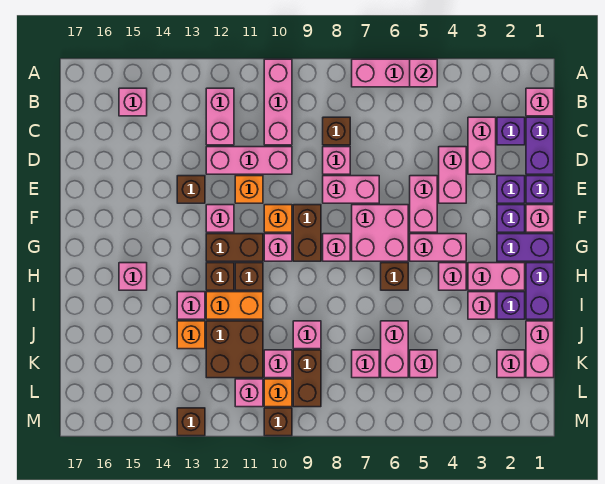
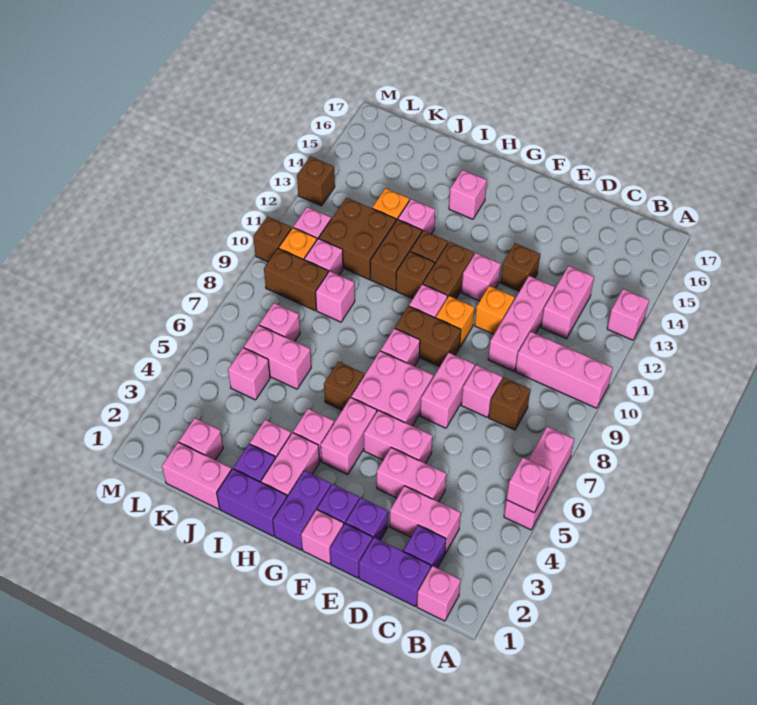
pink brick B12:C12 level 1 -> pink brick C12:C13 level 1
pink brick B15 level 1 -> pink brick A13 level 1
orange brick I11:I12 level 1 -> brown brick I11:I12 level 1

